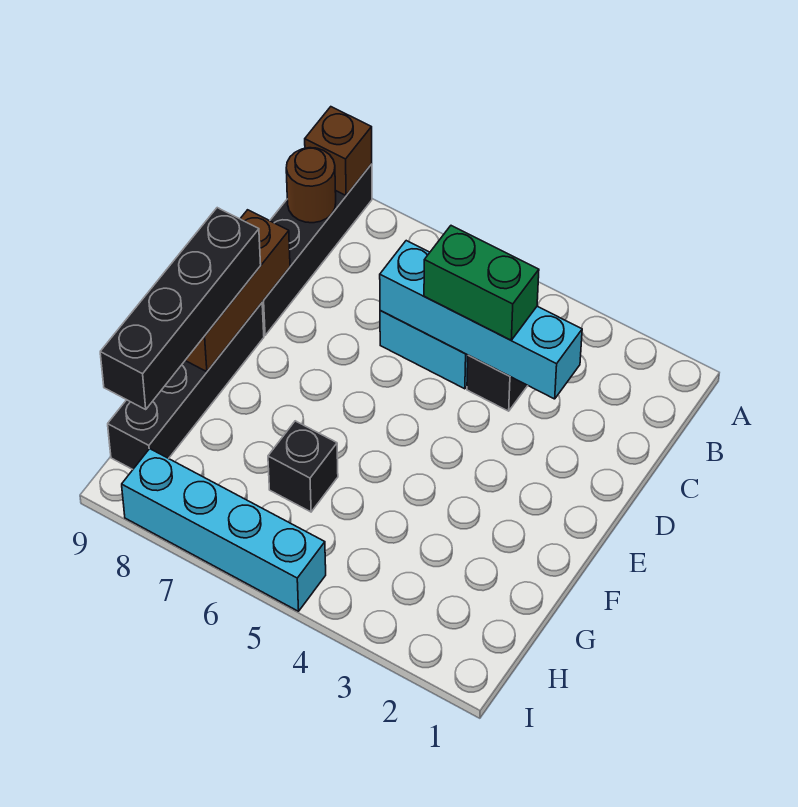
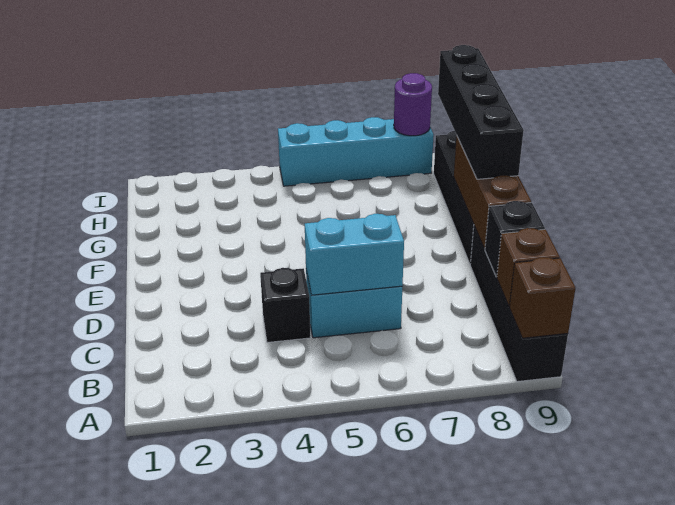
brown round brick B9 level 2 -> brown brick B9 level 2
cyan brick C3:C6 level 2 -> cyan brick C5:C6 level 2
green brick C4:C5 level 3 -> none
black brick G6 level 1 -> black brick C9 level 2
none -> purple round brick I8 level 2

